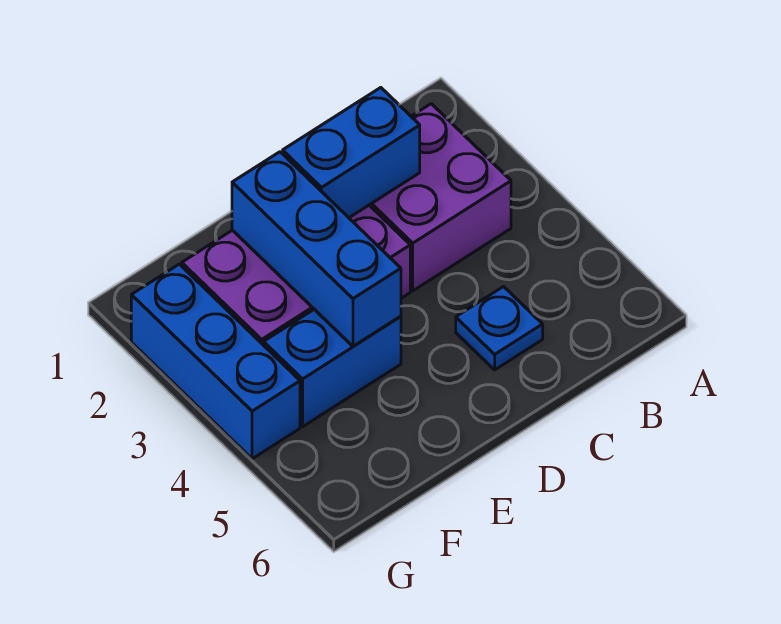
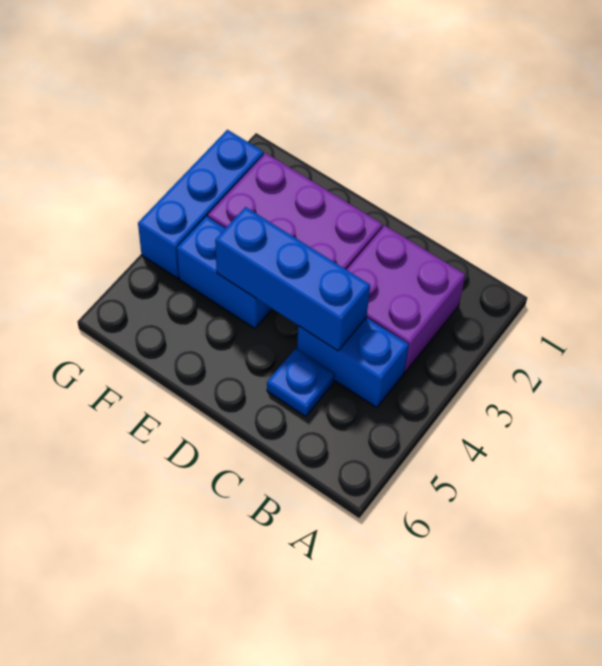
blue brick C2:D2 level 2 -> blue brick B4:C4 level 1
blue brick E2:E4 level 2 -> blue brick C4:E4 level 2

